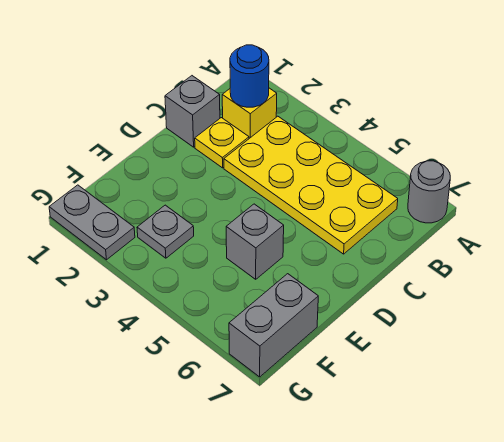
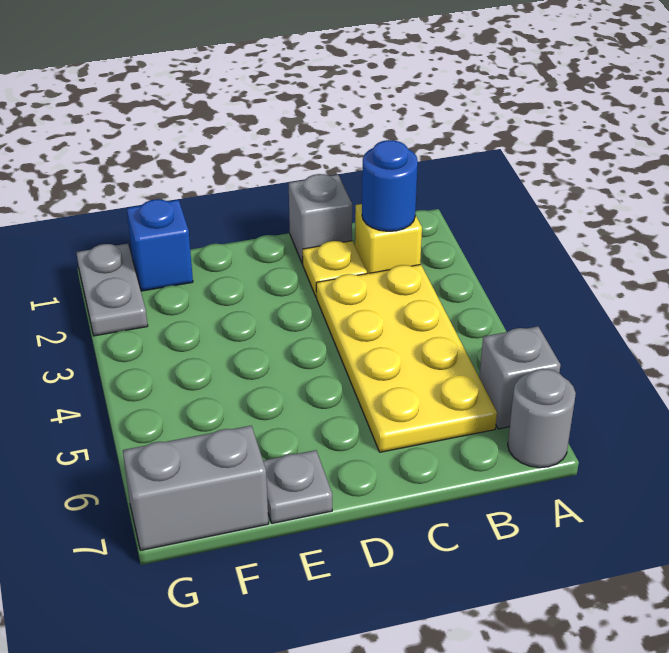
grey brick E5 level 1 -> grey brick A6 level 1
none -> blue brick F1 level 1
grey plate F3 level 1 -> grey plate E7 level 1

